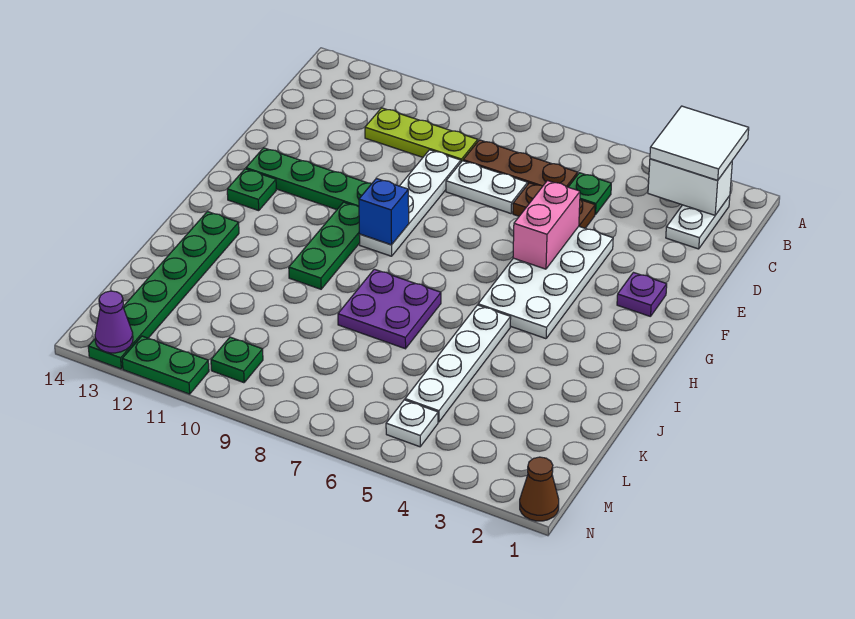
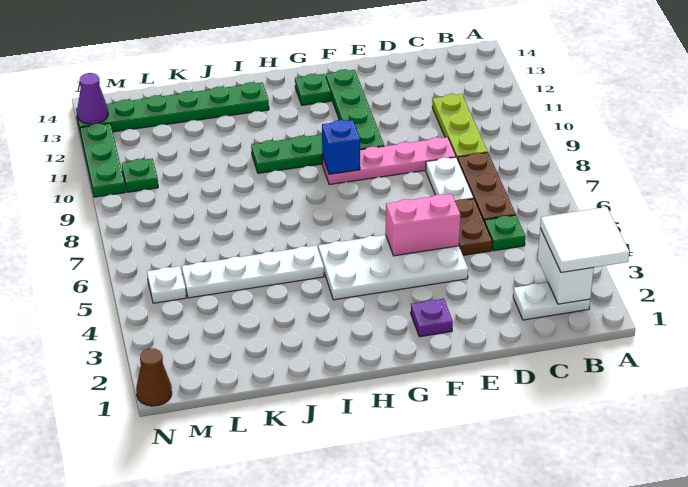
white plate D9:G9 level 1 -> pink plate D9:G9 level 1
purple plate I7:J8 level 1 -> none
green plate N11:N12 level 1 -> green plate N10:N12 level 1

